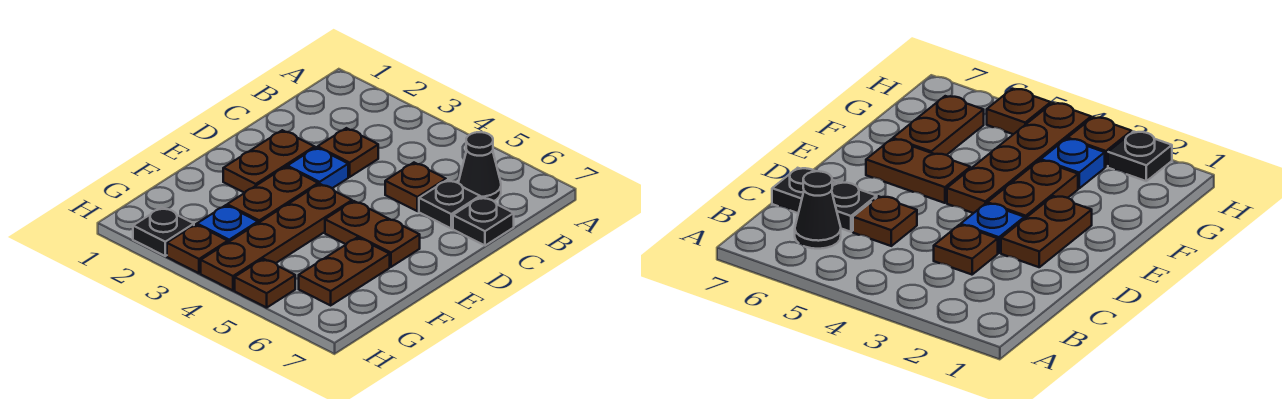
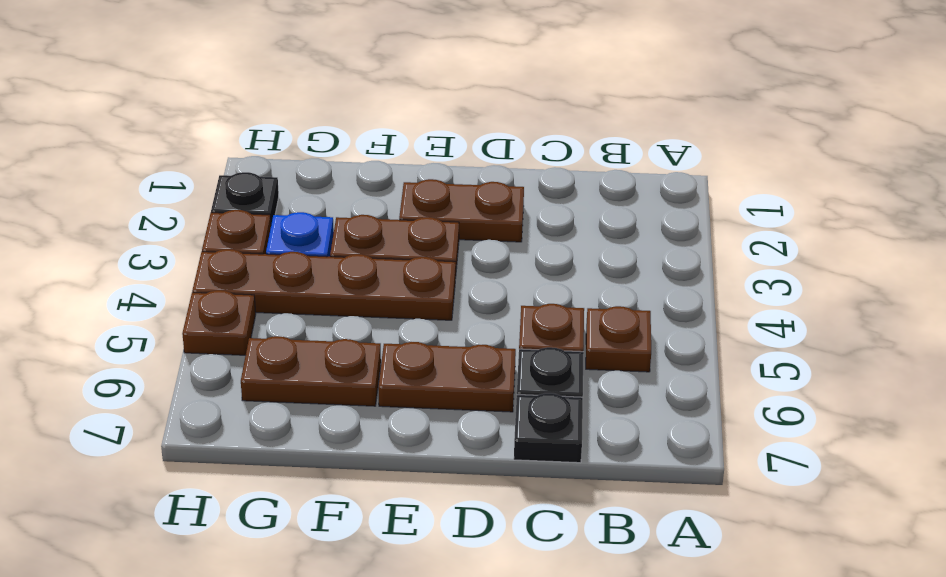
black cone B6 level 1 -> none
brown plate C3 level 1 -> brown plate B5 level 1
blue plate D3 level 1 -> none
brown plate E5:E6 level 1 -> brown plate D6:E6 level 1

